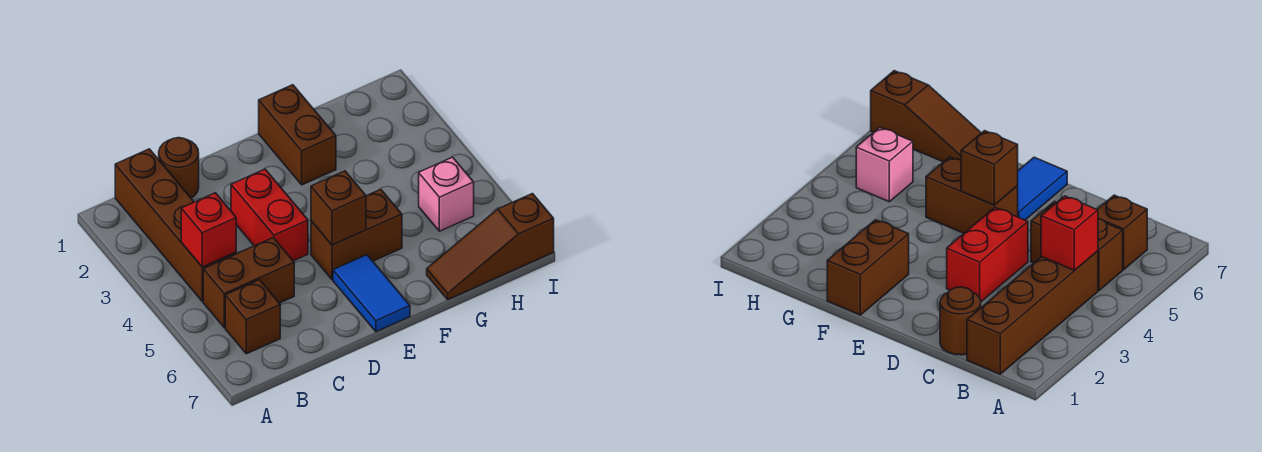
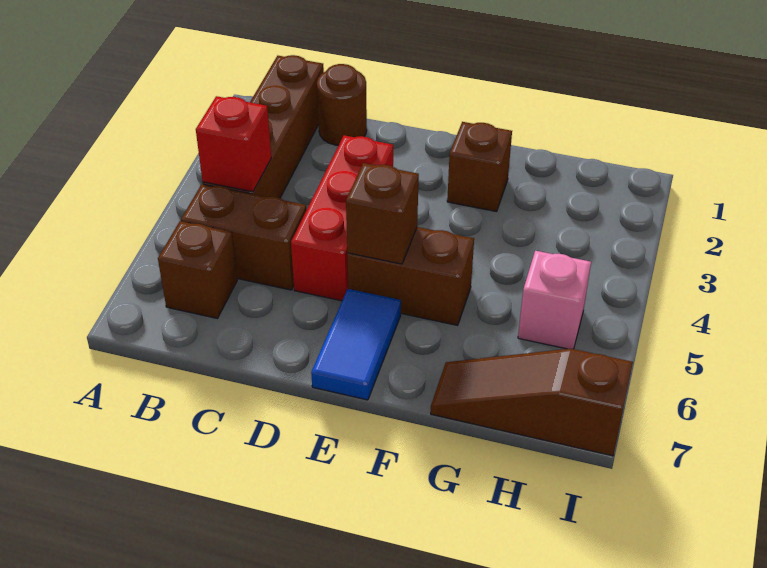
red brick D3:D4 level 1 -> red brick D3:D5 level 1
brown brick F1:F2 level 1 -> brown brick F2 level 1

